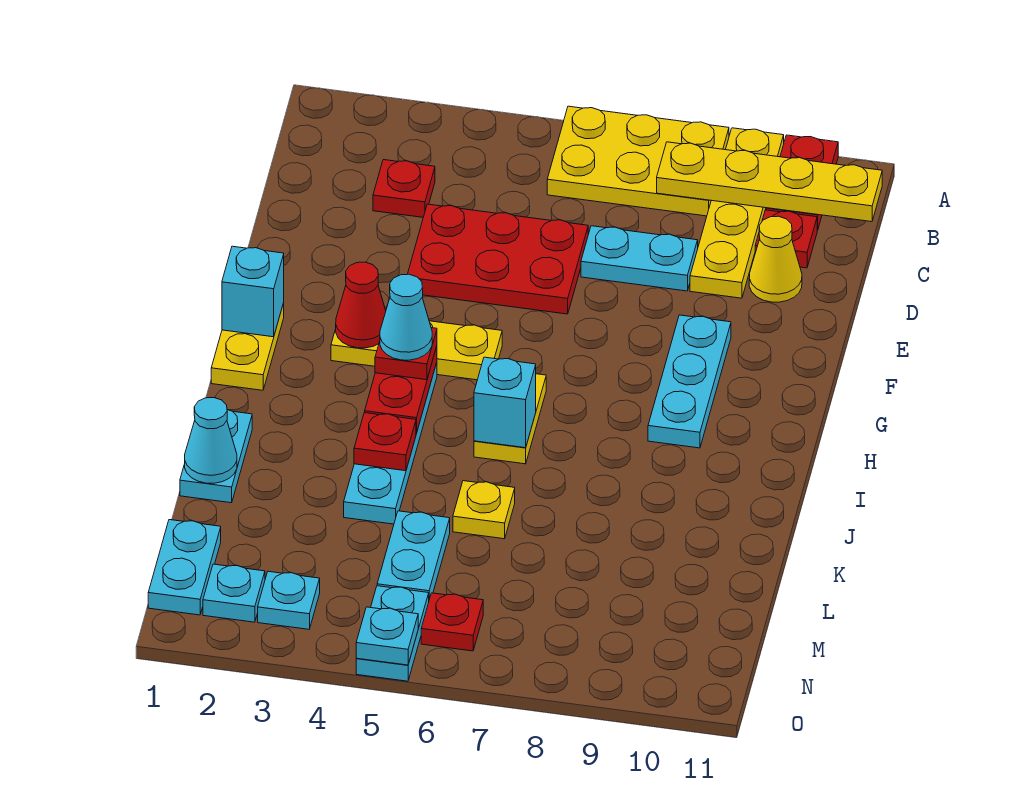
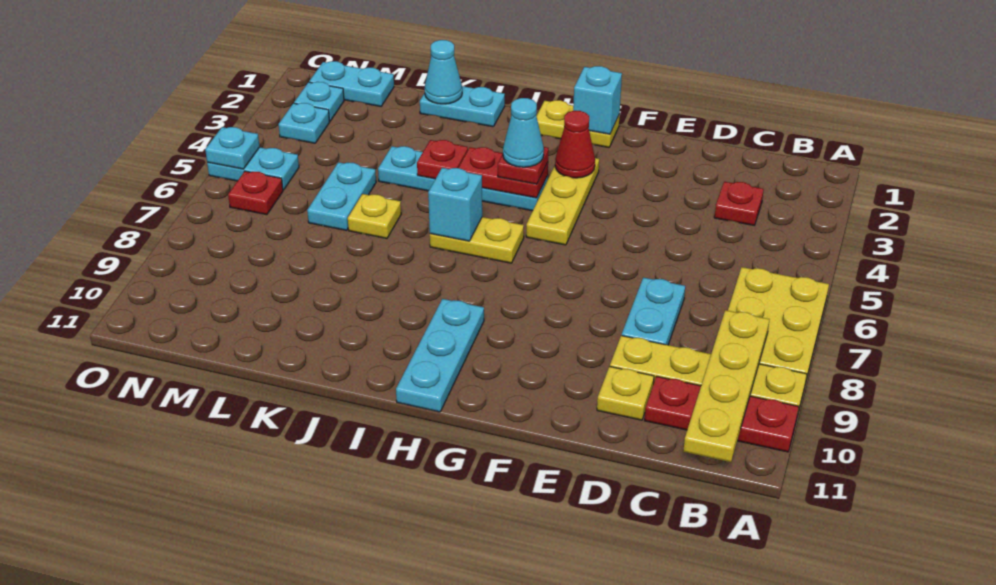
red plate D4:E6 level 1 -> none
yellow cone D10 level 1 -> yellow plate D10 level 1
cyan plate F9:H9 level 1 -> cyan plate H9:H11 level 1
cyan plate L5:M5 level 1 -> cyan plate L5:L6 level 1

